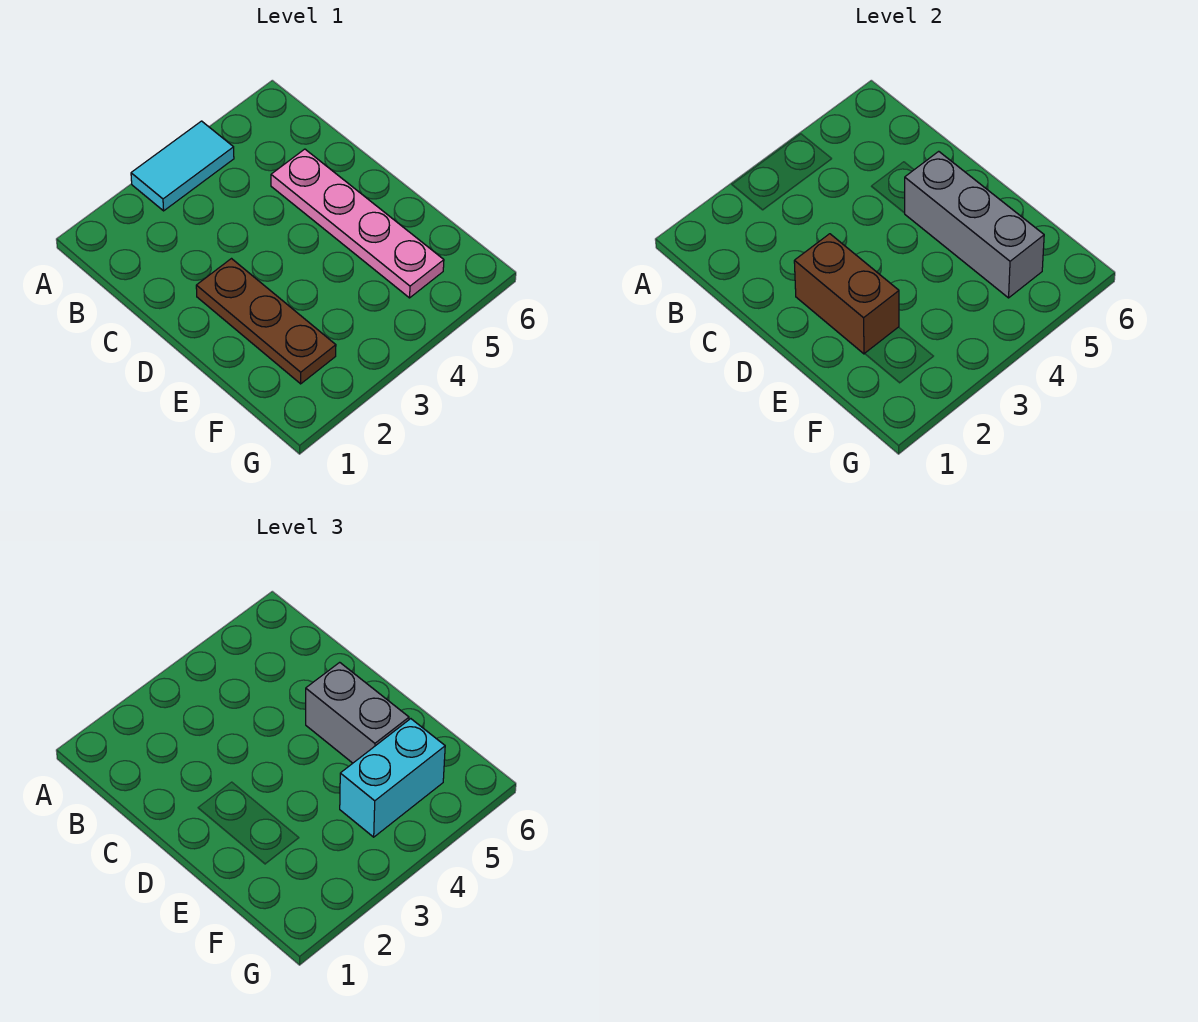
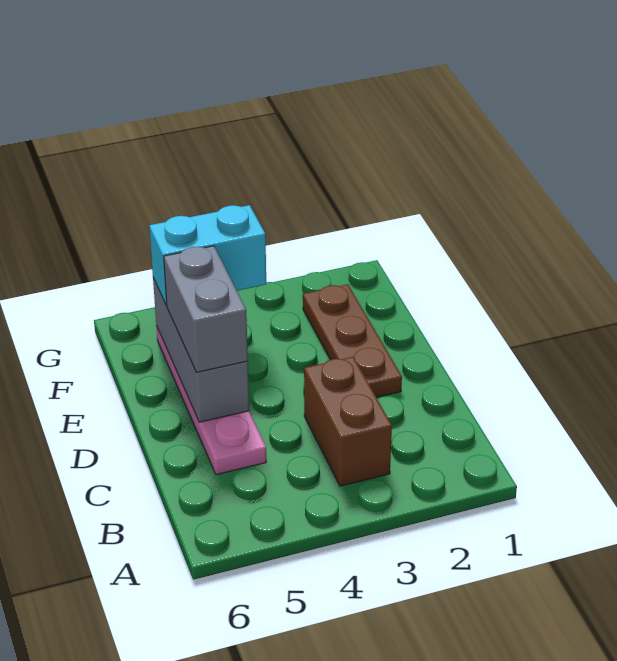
cyan tile A3:A4 level 1 -> none
brown brick D2:E2 level 2 -> brown brick B3:C3 level 1

